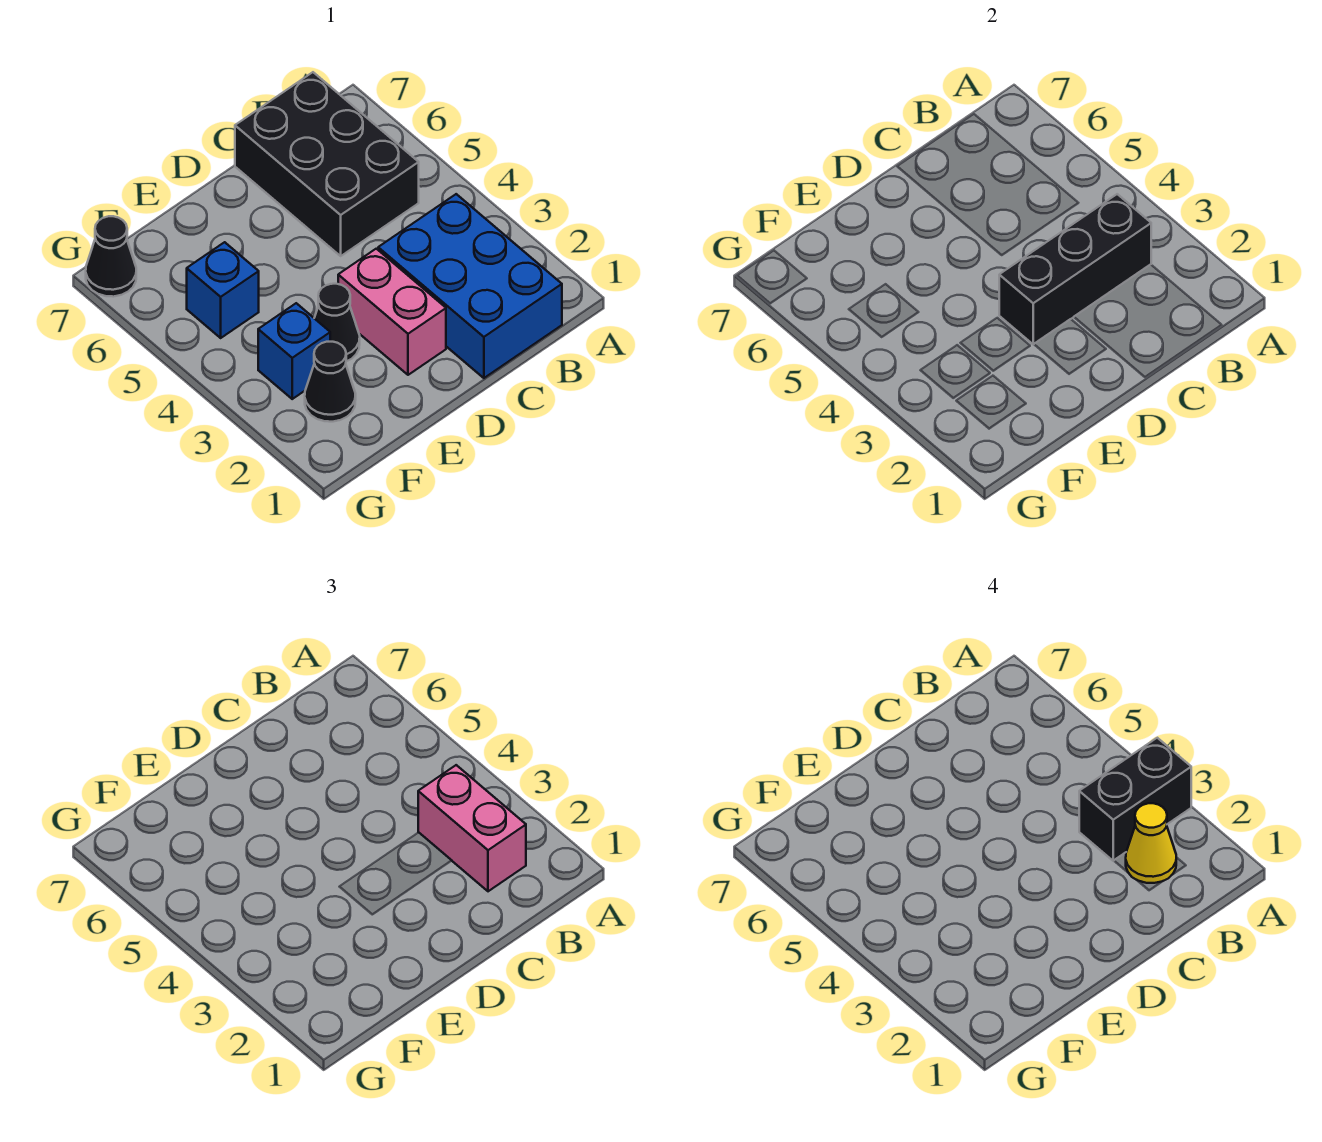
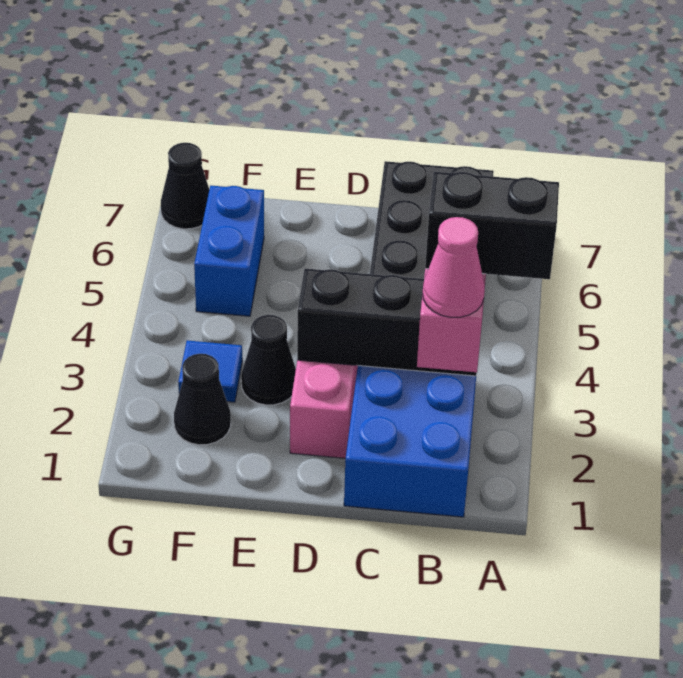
yellow cone B2 level 4 -> pink cone B2 level 4
blue brick F3 level 1 -> blue tile F3 level 1
blue brick F5 level 1 -> blue brick F5:F6 level 1

